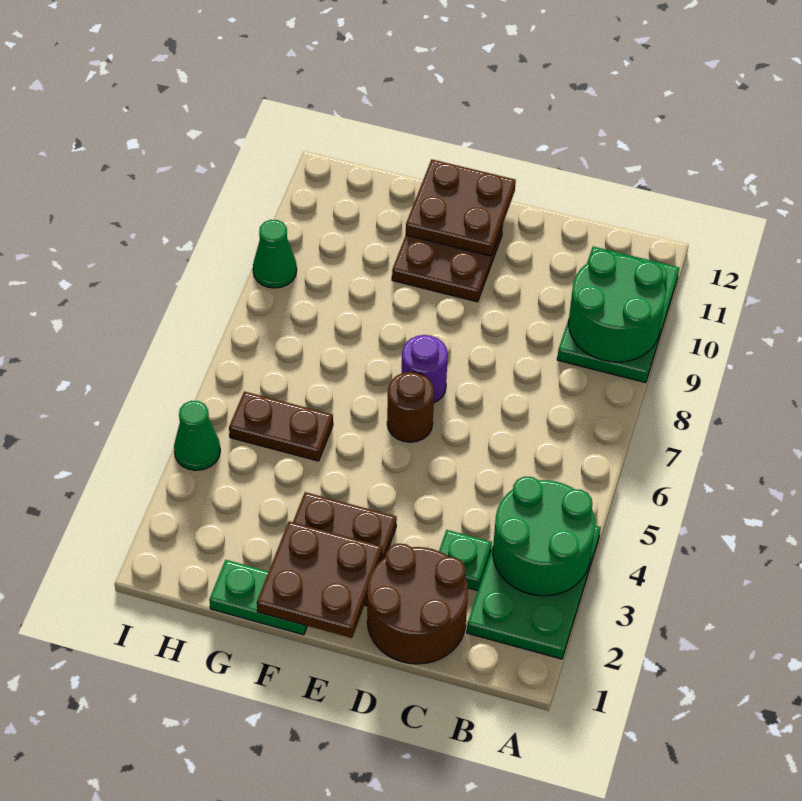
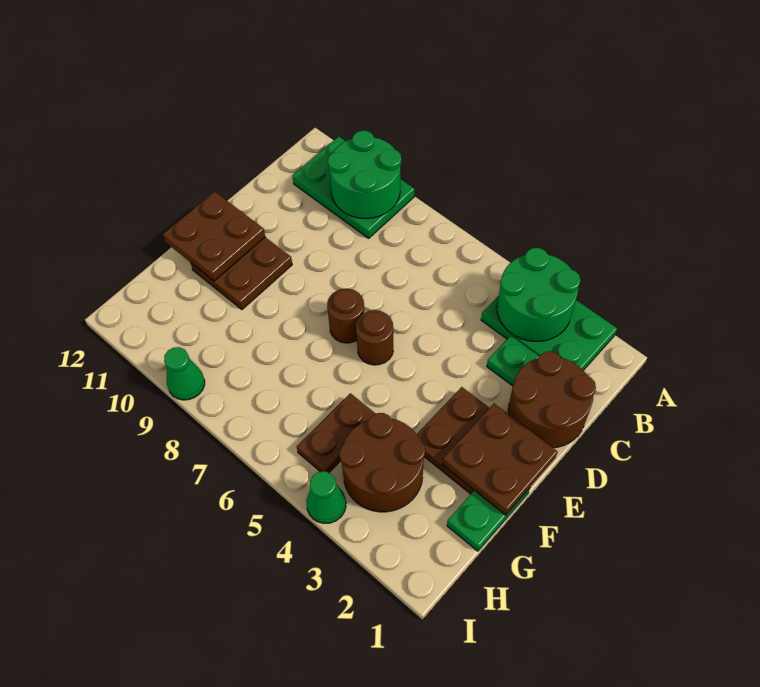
purple round brick E7 level 1 -> brown round brick E7 level 1
none -> brown round brick G3:H4 level 1

